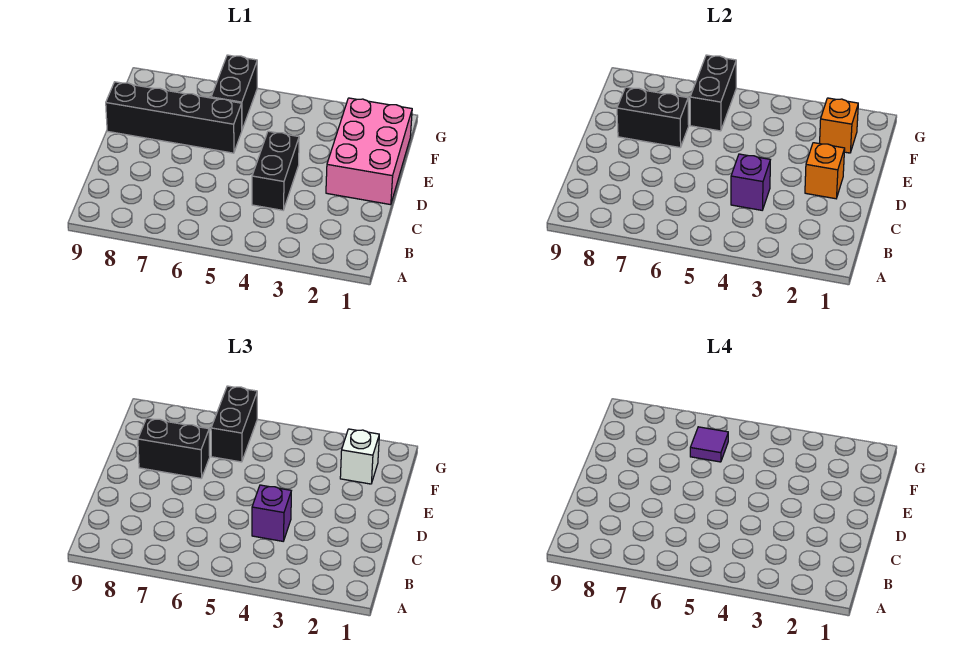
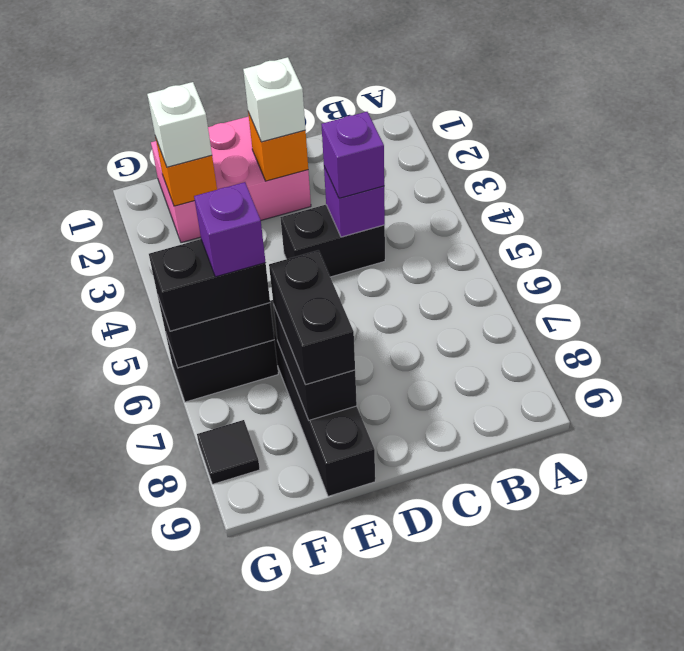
none -> white brick D2 level 3
purple tile F6 level 4 -> purple brick F6 level 4
none -> black tile G8 level 1

